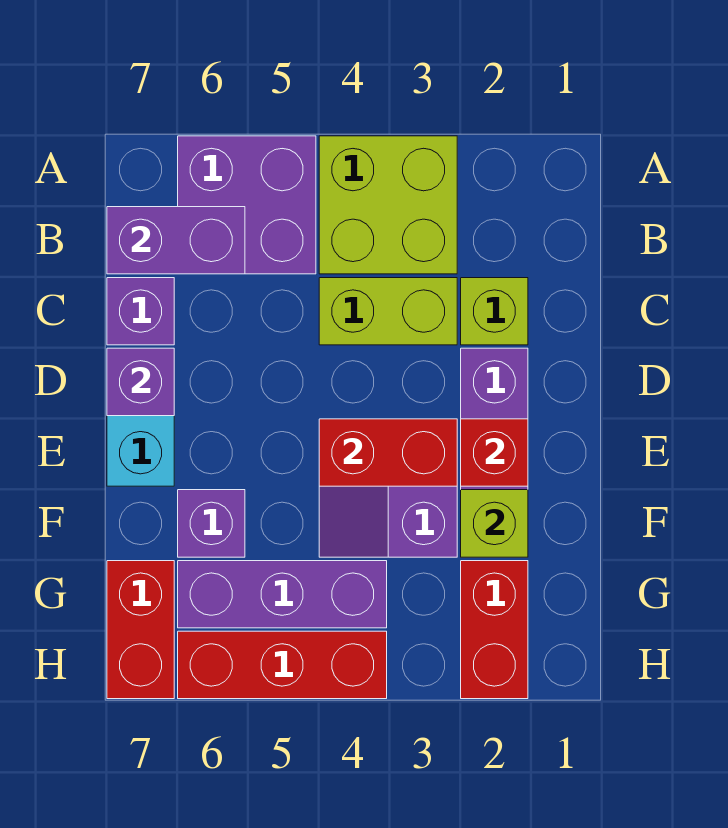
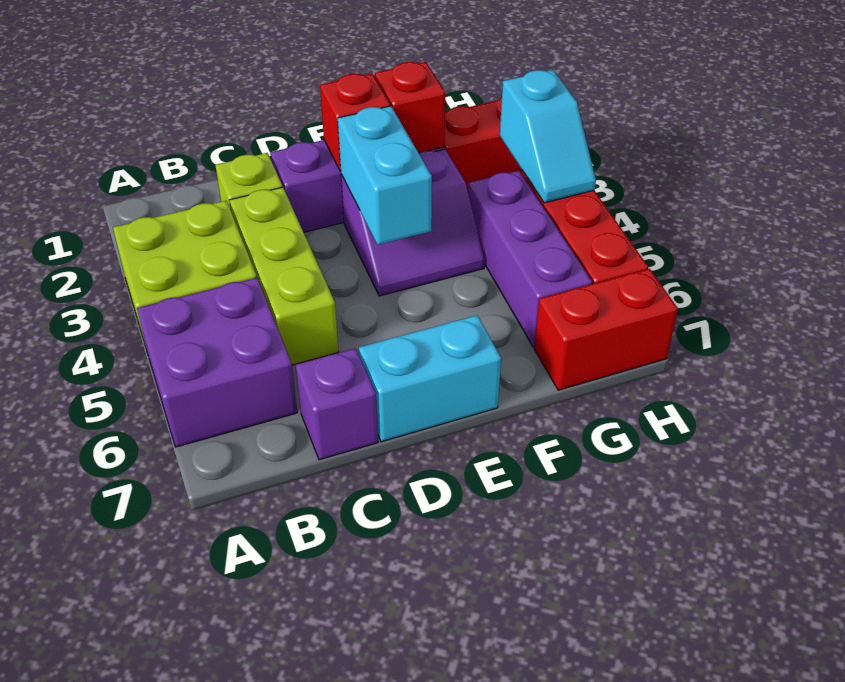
purple brick B6:B7 level 2 -> none
lime brick C3:C4 level 1 -> lime brick C3:C5 level 1
purple brick D7 level 2 -> none
red brick E3:E4 level 2 -> cyan brick E3:E4 level 2
lime brick F2 level 2 -> red brick F2 level 2
purple brick F6 level 1 -> none
none -> cyan slope H3:H4 level 2 top 3

